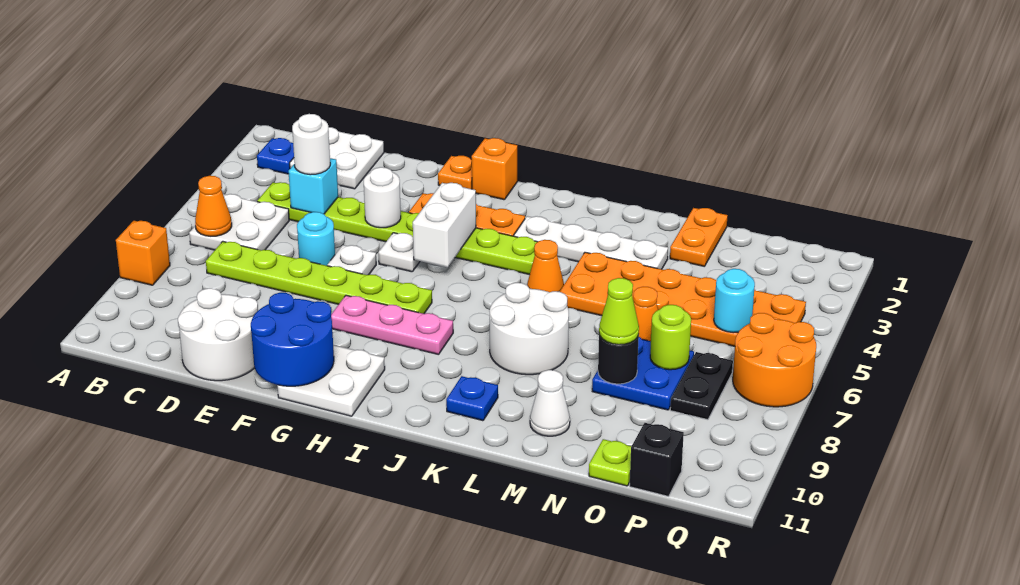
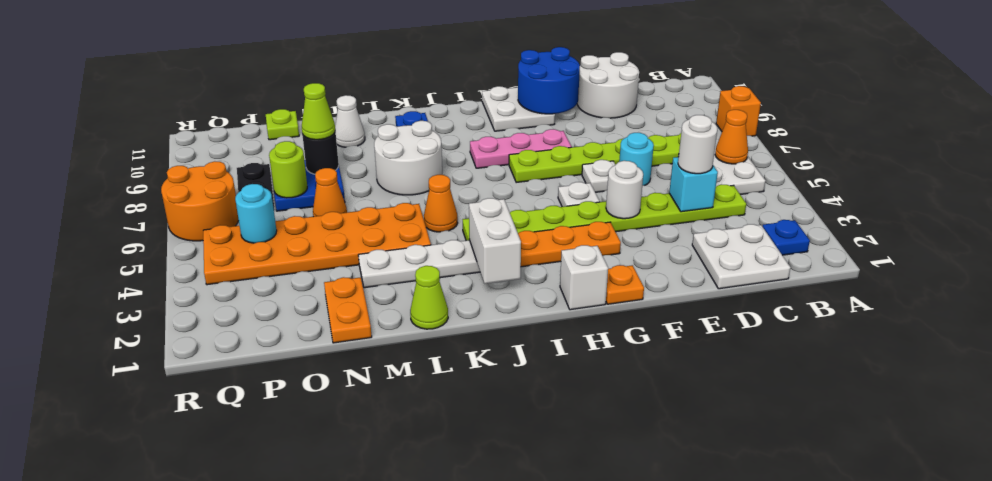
orange brick H1 level 1 -> white brick H1 level 1
white brick H4:H5 level 2 -> white brick J2:J3 level 2
none -> lime cone L1 level 1
black brick P11 level 1 -> none

